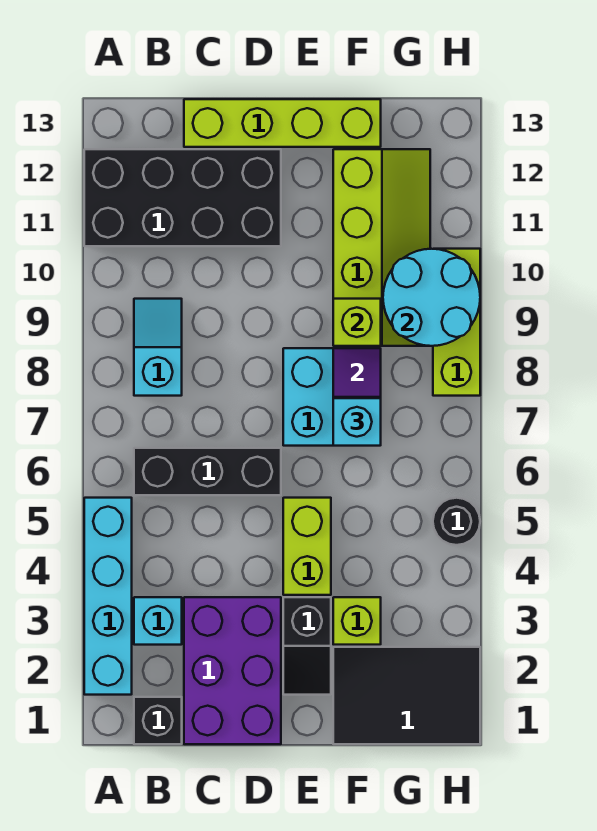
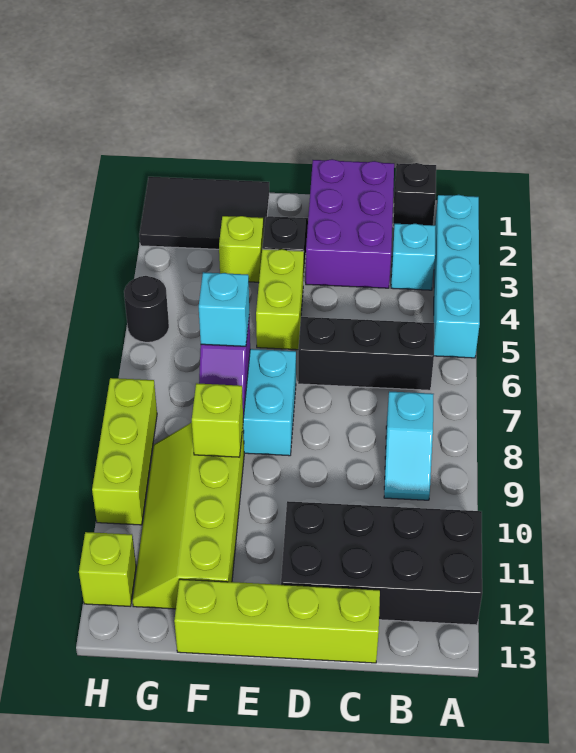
cyan round brick G9:H10 level 2 -> none
none -> lime brick H12 level 1

